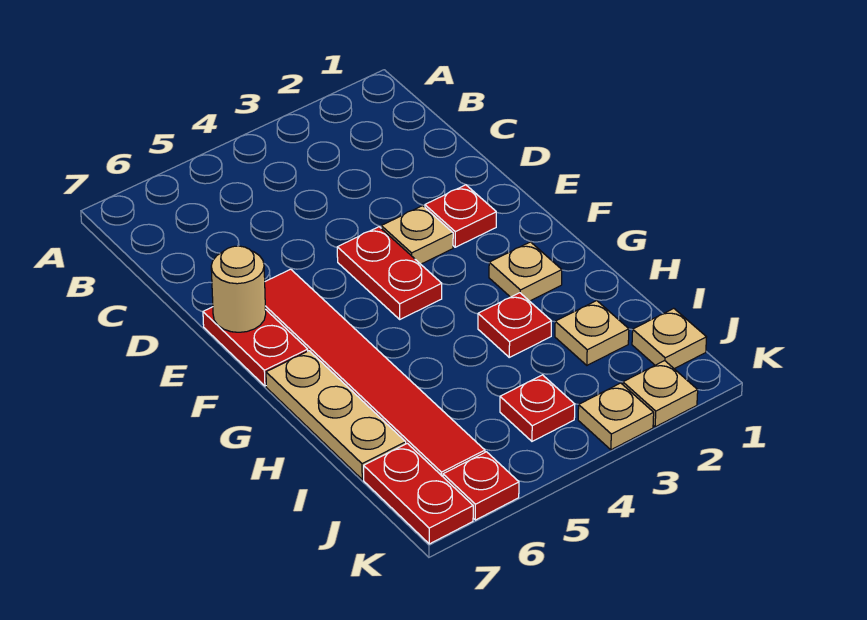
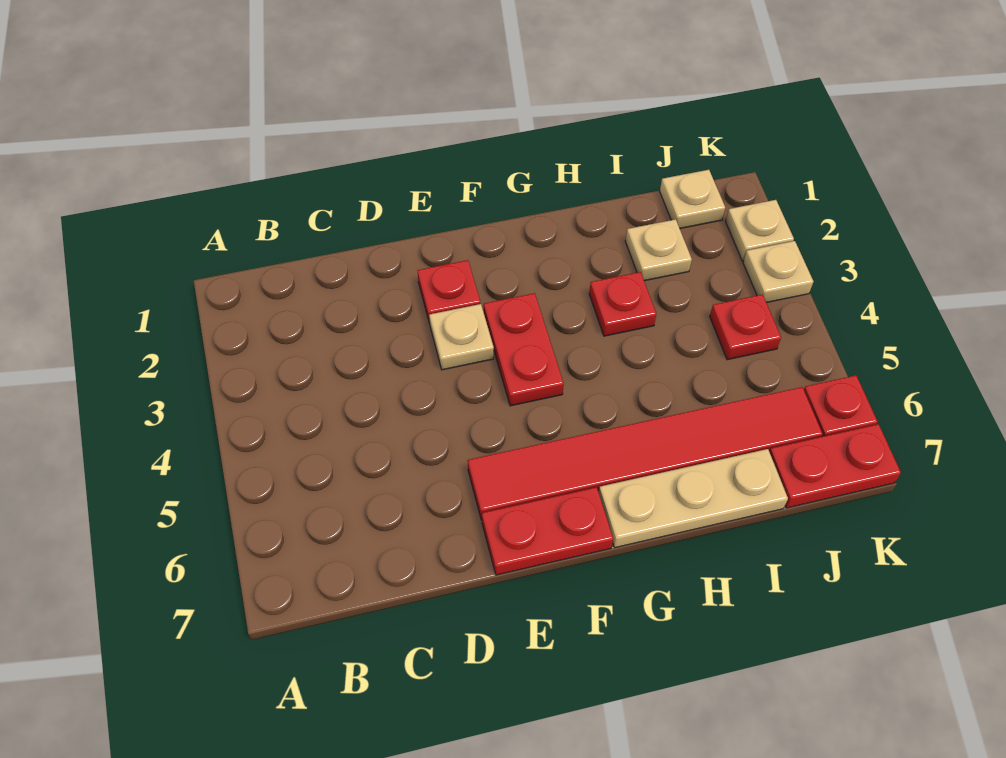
red plate E4:F4 level 1 -> red plate F3:F4 level 1
tan round brick E7 level 2 -> none
tan plate G2 level 1 -> none

